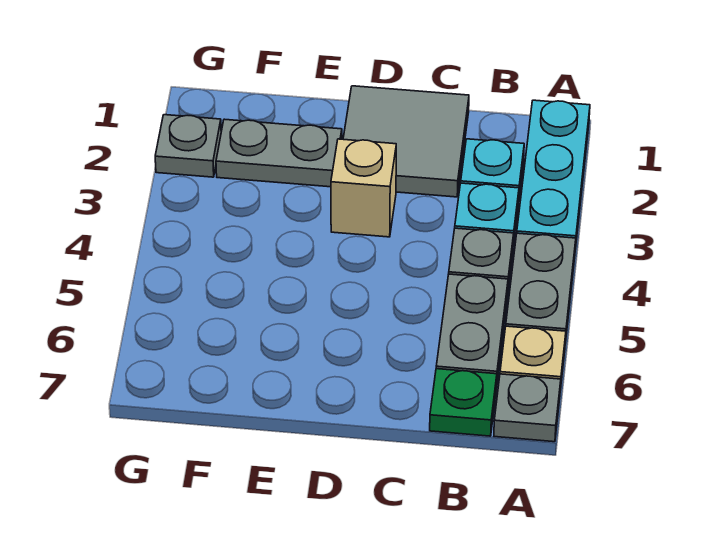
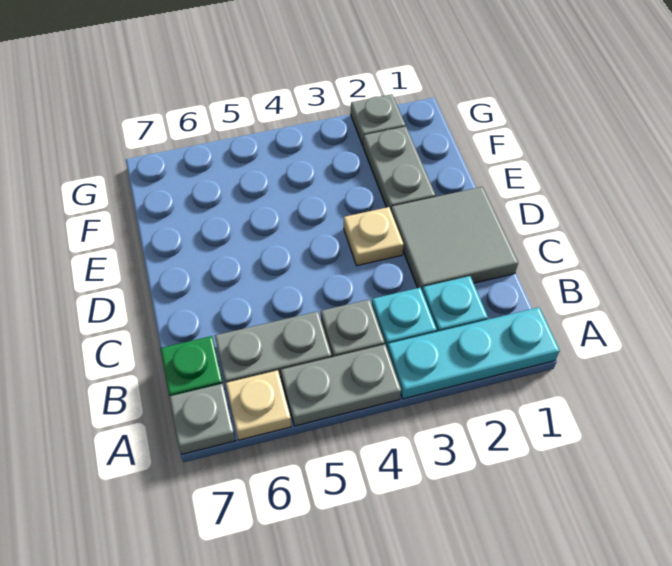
tan brick D3 level 1 -> tan plate D3 level 1

